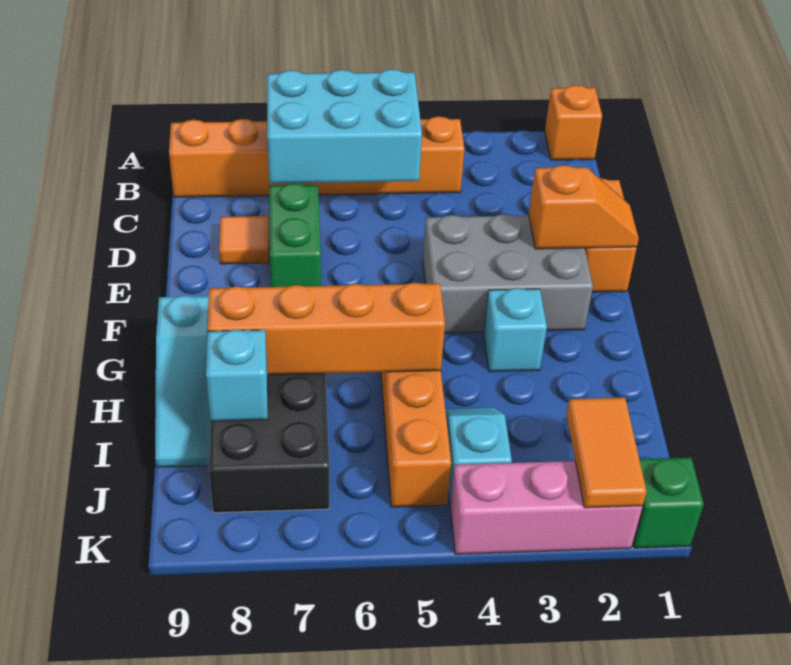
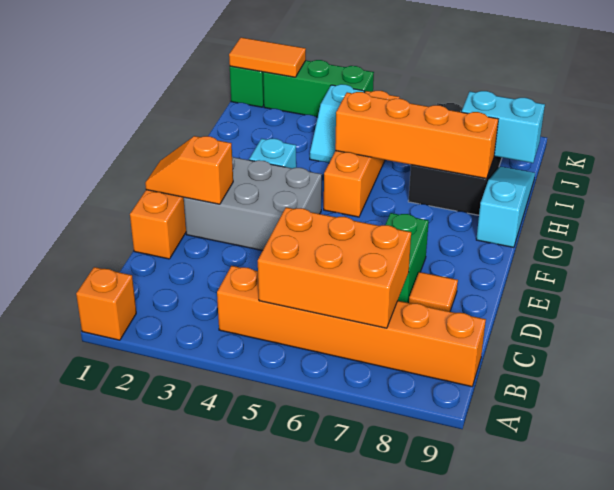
cyan brick B5:C7 level 2 -> orange brick B5:C7 level 2
cyan brick I8 level 2 -> cyan brick I8:I9 level 2
orange tile J2:K2 level 2 -> orange tile K1:K2 level 2
pink brick K2:K4 level 1 -> green brick K2:K4 level 1

